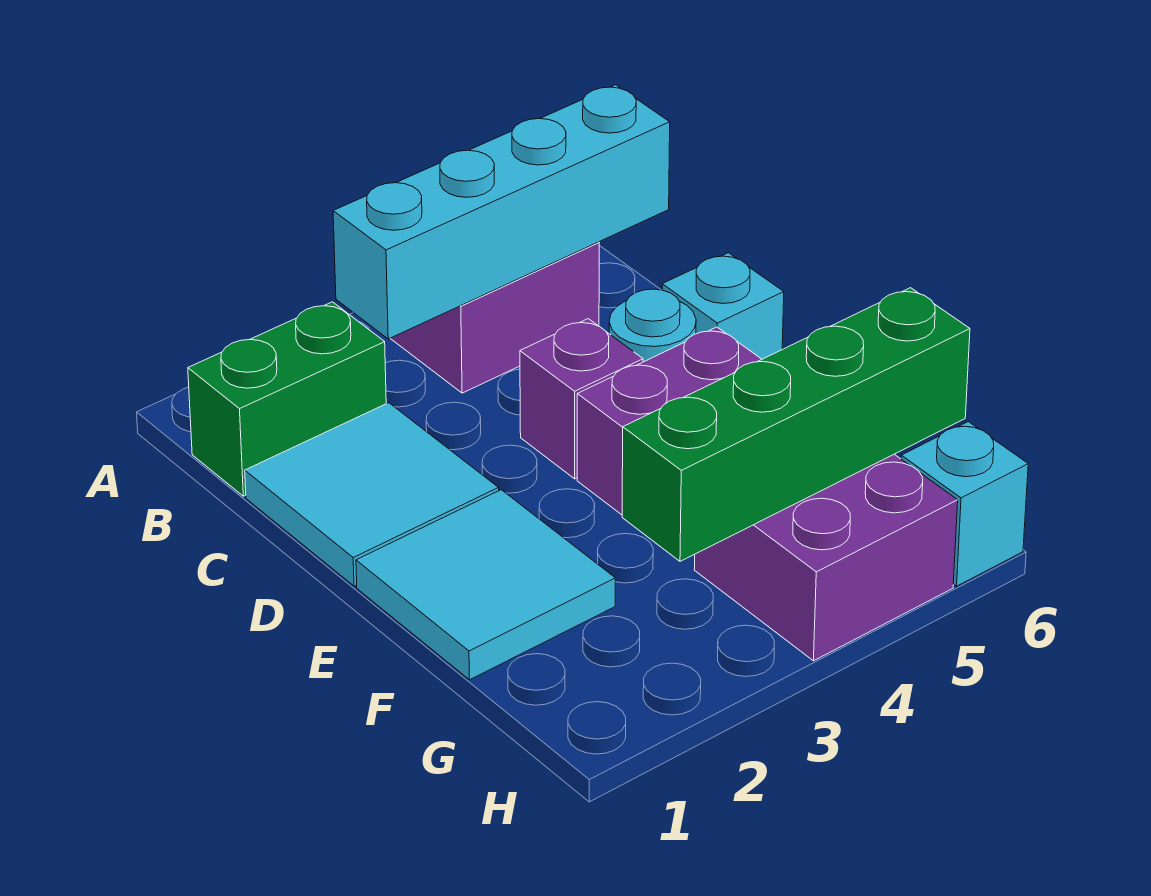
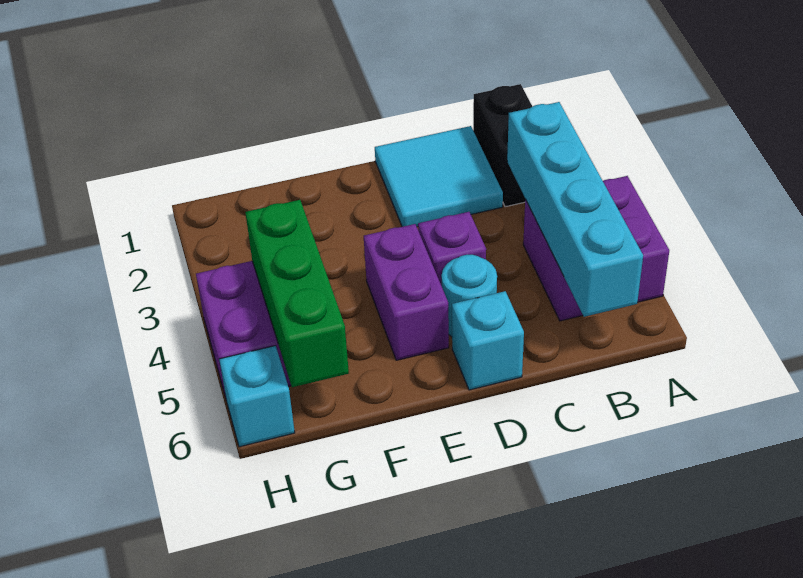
green brick B1:B2 level 1 -> black brick B1:B2 level 1
cyan tile E1:F2 level 1 -> none
green brick G3:G6 level 2 -> green brick G4:G6 level 2

